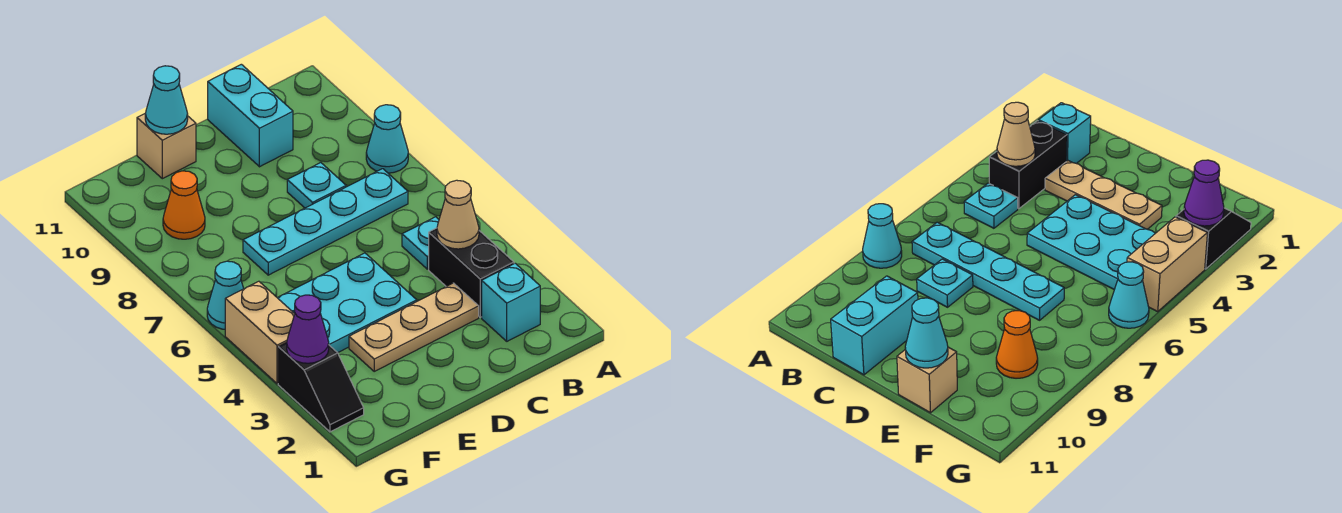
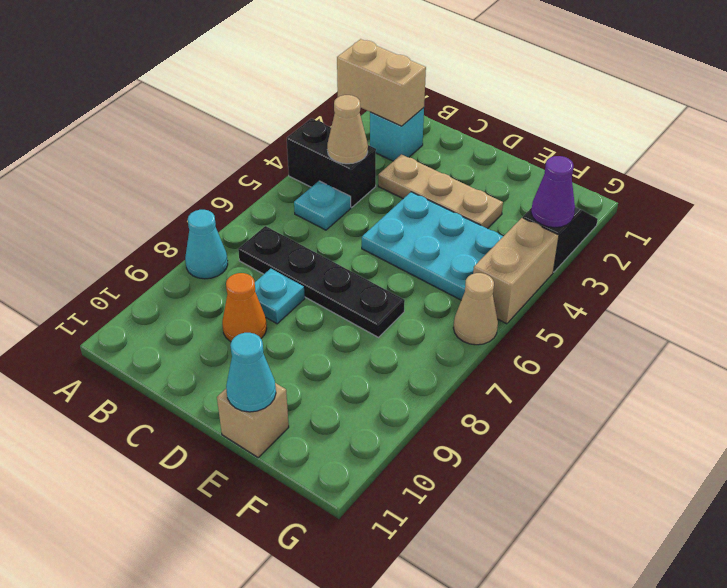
none -> tan brick A2:B2 level 2
black brick B3:B4 level 1 -> black brick A4:B4 level 1
cyan plate B7:E7 level 1 -> black plate B7:E7 level 1
cyan brick C10:C11 level 1 -> none
orange cone F9 level 1 -> orange cone C9 level 1
cyan cone G6 level 1 -> tan cone G6 level 1

